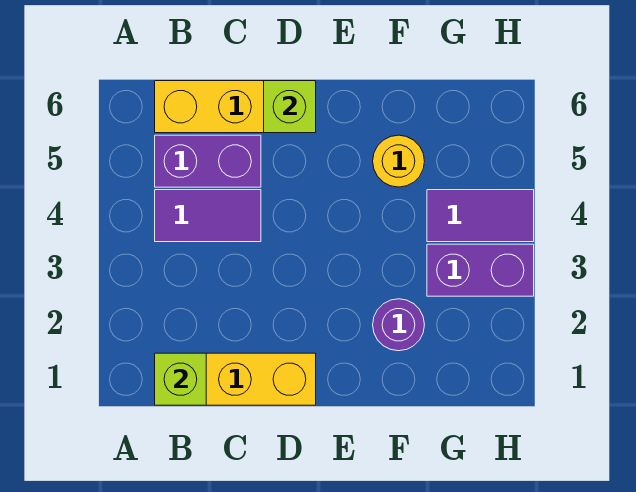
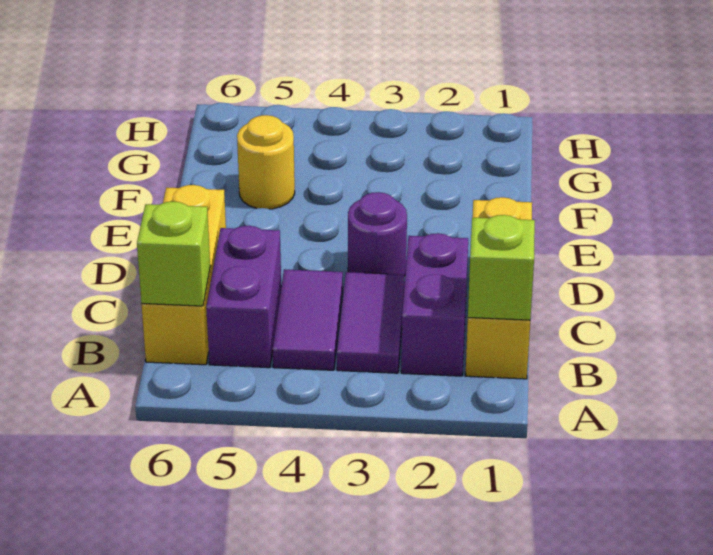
lime brick D6 level 2 -> lime brick B6 level 2
purple round brick F2 level 1 -> purple round brick D3 level 1
purple brick G3:H3 level 1 -> purple brick B2:C2 level 1
purple tile G4:H4 level 1 -> purple tile B3:C3 level 1

